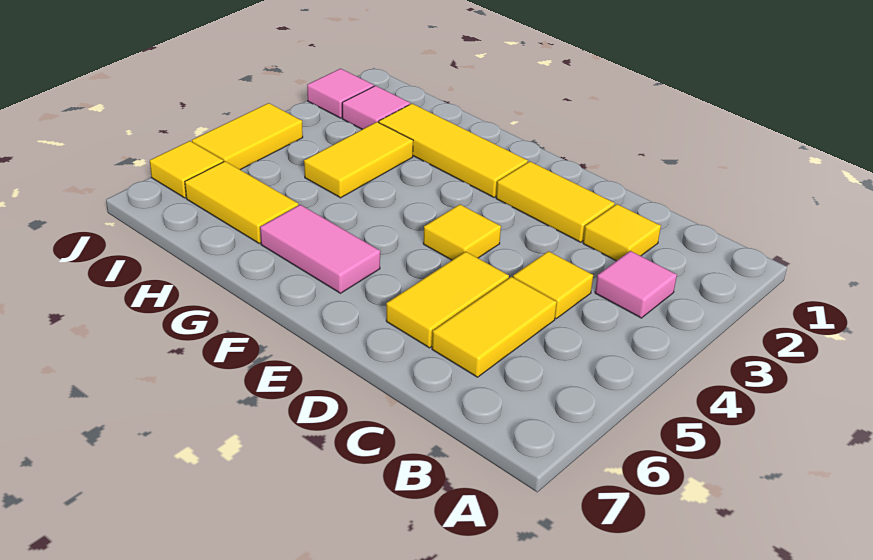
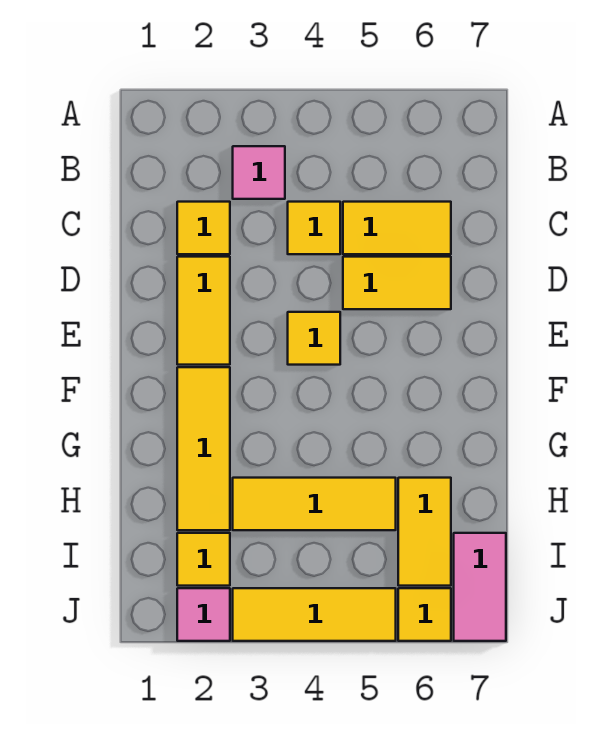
pink tile F6:G6 level 1 -> pink tile I7:J7 level 1
yellow tile H3:H4 level 1 -> yellow tile H3:H5 level 1
pink tile I2 level 1 -> yellow tile I2 level 1
yellow tile J4:J5 level 1 -> yellow tile J3:J5 level 1

